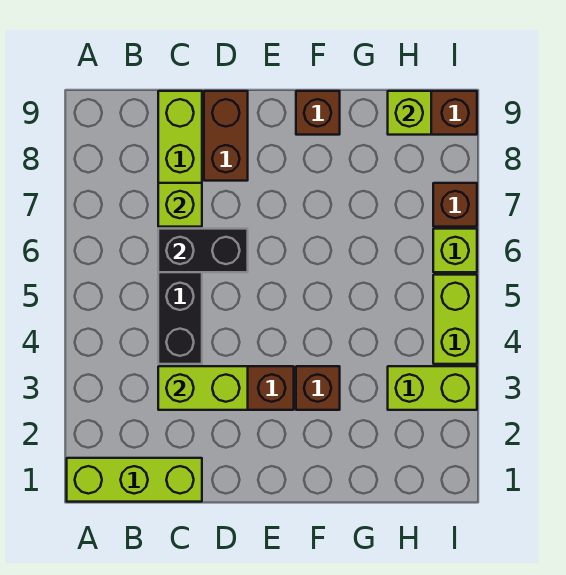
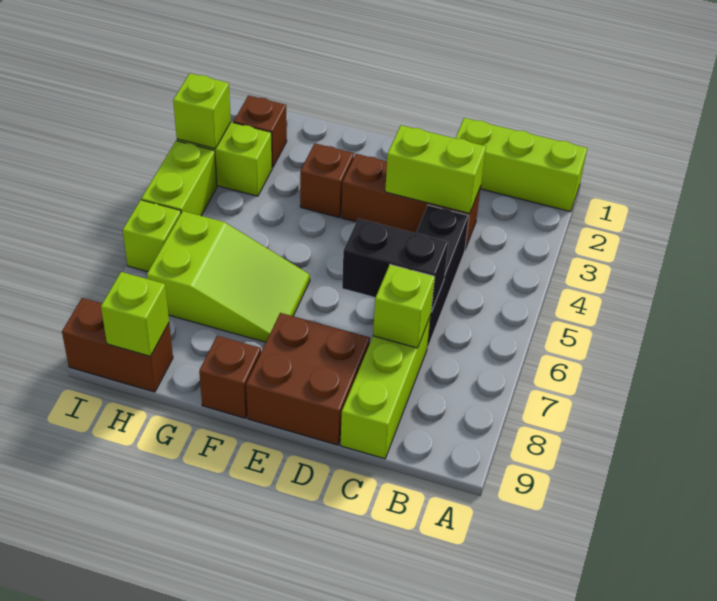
brown brick D8:D9 level 1 -> brown brick D8:E9 level 1
none -> lime slope F6:H7 level 1 top H
none -> lime brick I3 level 2
brown brick I7 level 1 -> brown brick H2 level 1

